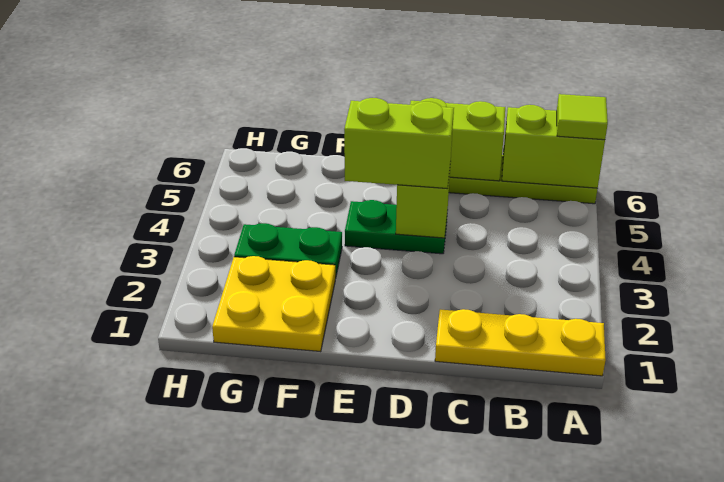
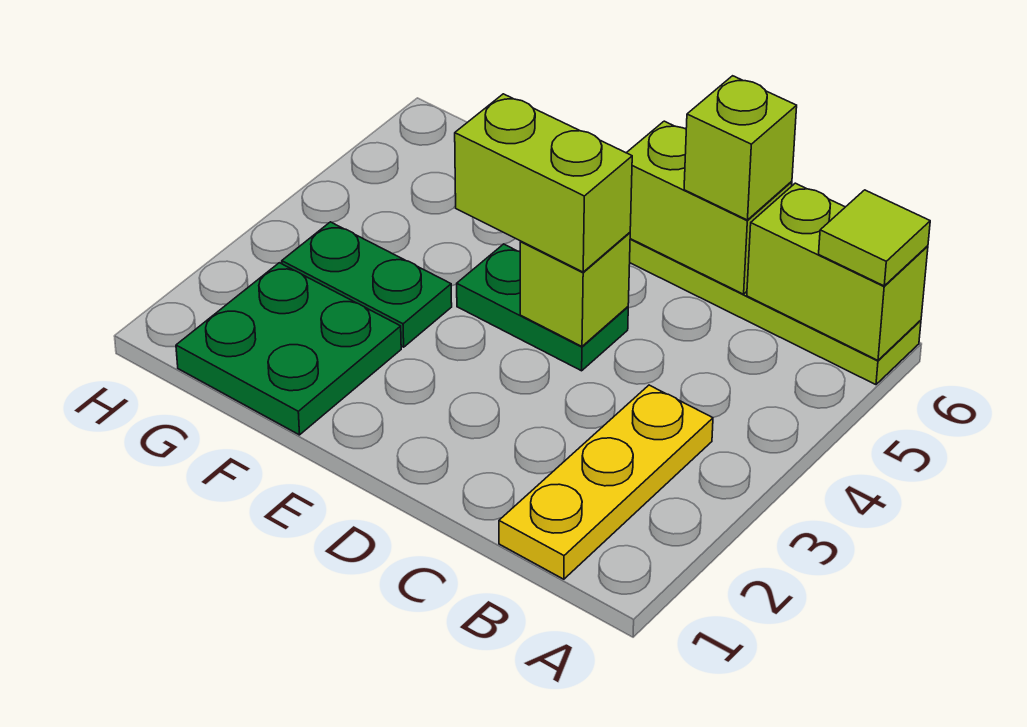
yellow plate A1:C1 level 1 -> yellow plate B1:B3 level 1
none -> lime brick C6 level 3
yellow plate F1:G2 level 1 -> green plate F1:G2 level 1

